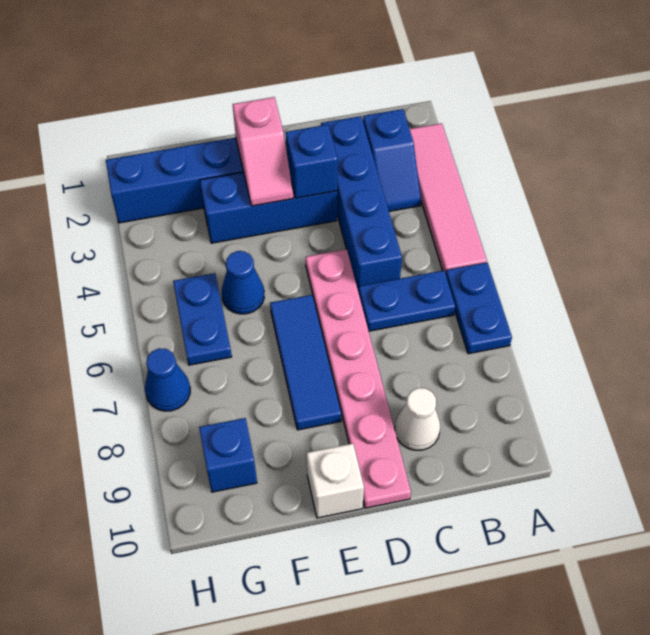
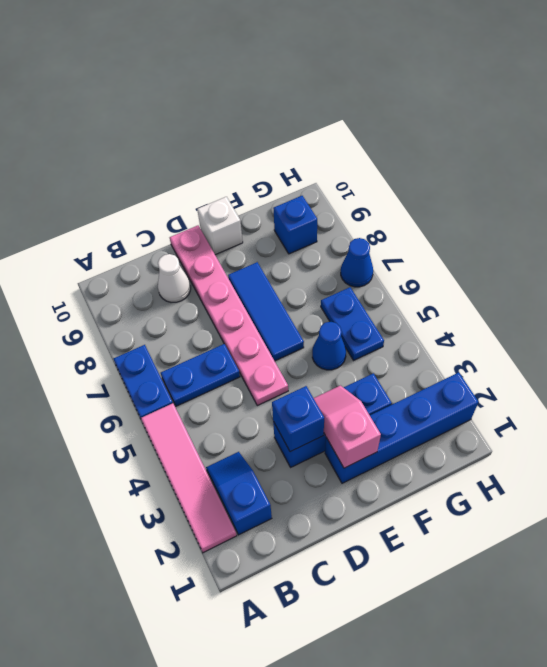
blue brick C2:C5 level 1 -> none

